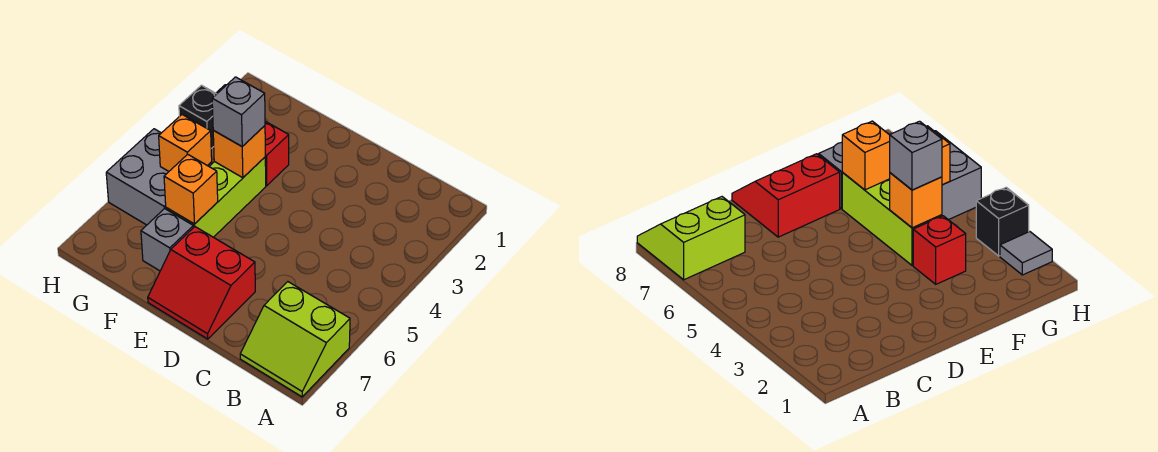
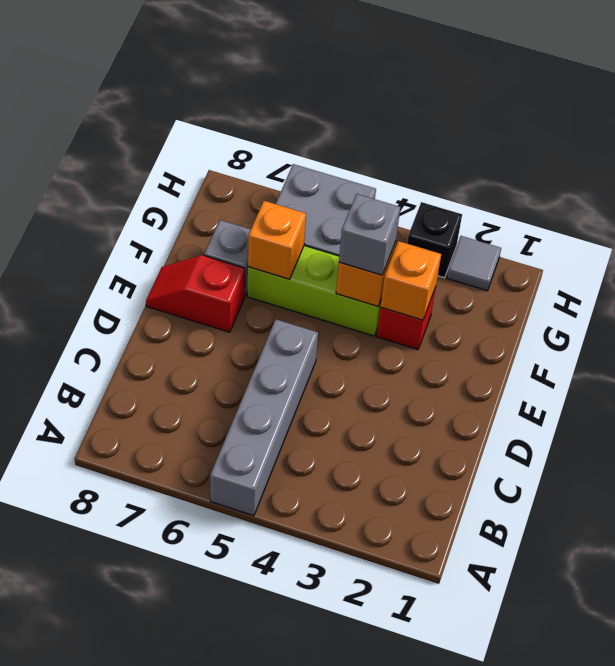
none -> grey brick A5:D5 level 1
lime slope A7:B8 level 1 top 7 -> none
red slope D7:E8 level 1 top 7 -> red slope E7:E8 level 1 top 7
orange brick G5 level 2 -> orange brick F3 level 2

